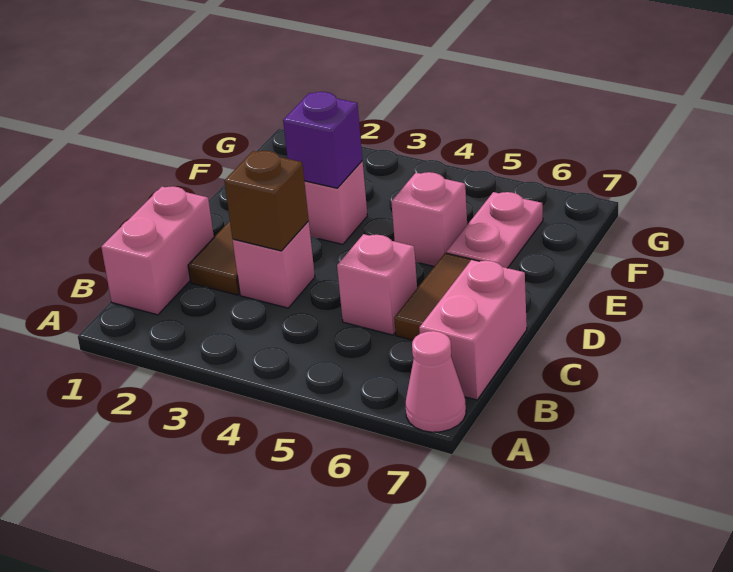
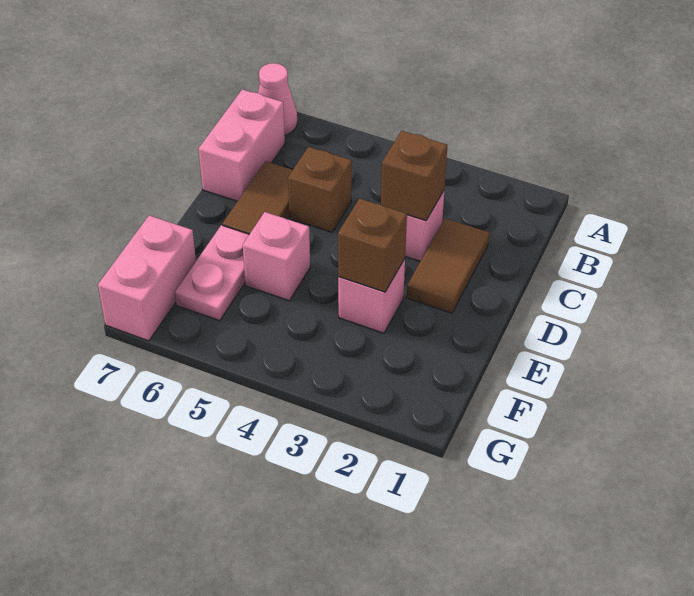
pink brick B1:C1 level 1 -> pink brick F7:G7 level 1
pink brick C5 level 1 -> brown brick C5 level 1
purple brick E3 level 2 -> brown brick E3 level 2

